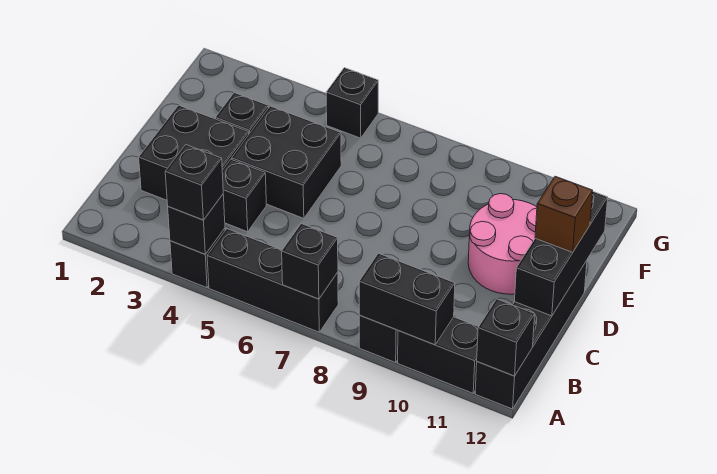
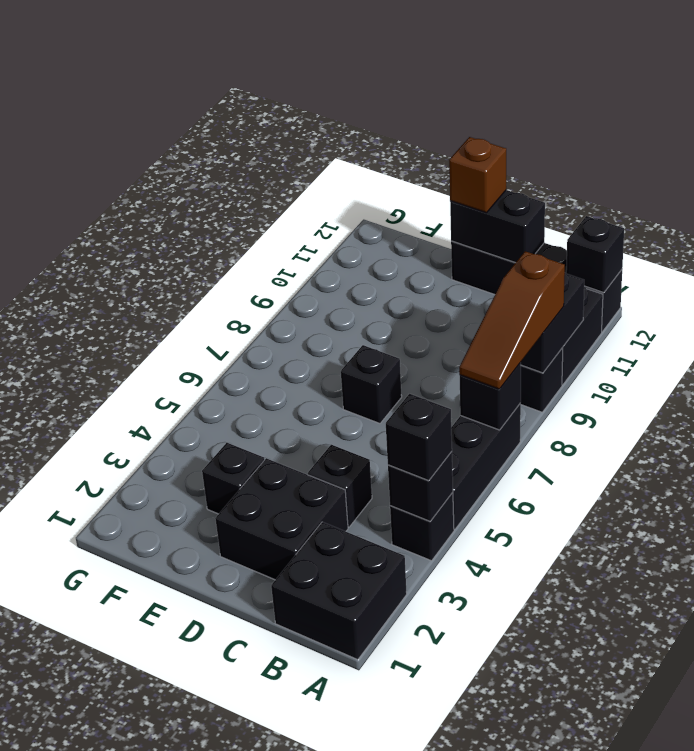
none -> brown slope A7:A9 level 3 top 9
black brick C12:E12 level 2 -> black brick C12:D12 level 2
black brick D4:E5 level 1 -> black brick A1:B2 level 1
pink round brick D10:E11 level 1 -> none
black brick G5 level 1 -> black brick D7 level 1

